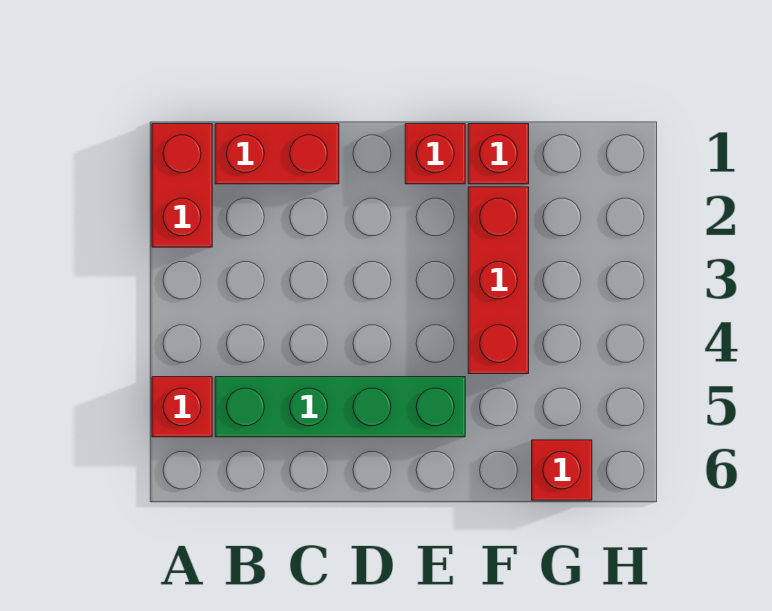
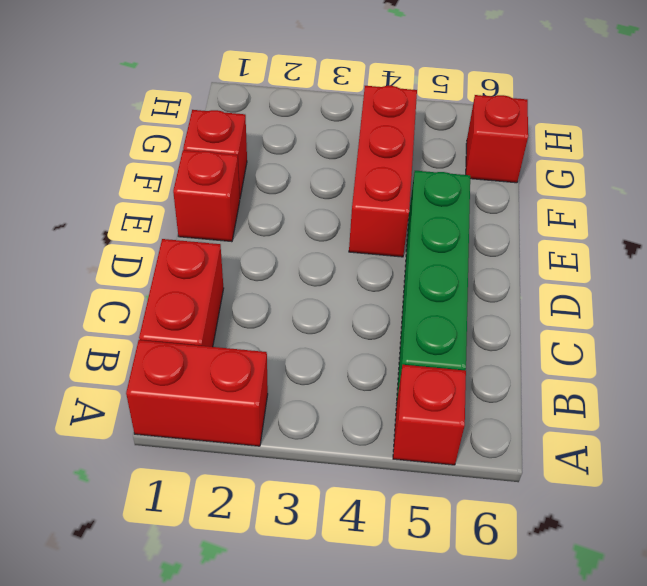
red brick F2:F4 level 1 -> red brick E4:G4 level 1

